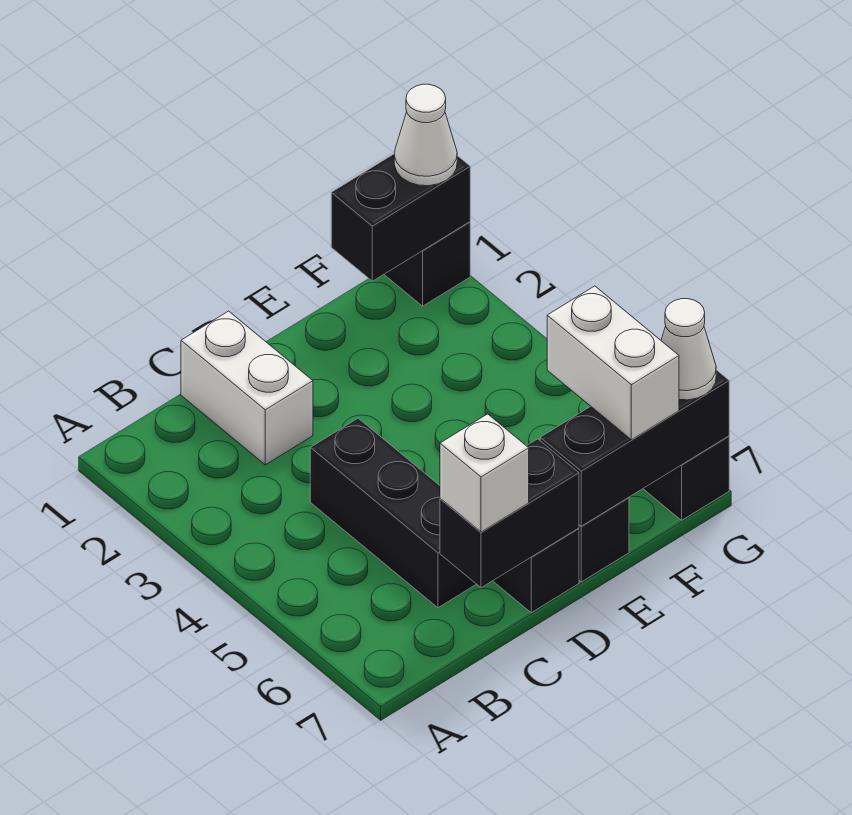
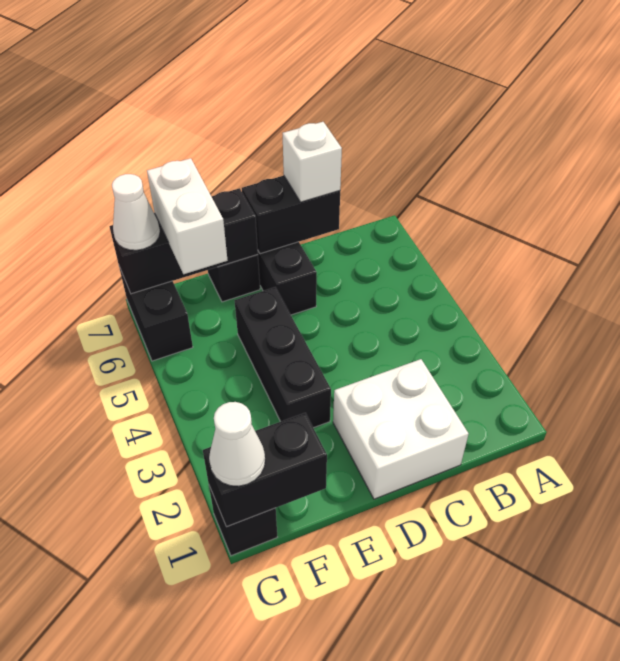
white brick C1:C2 level 1 -> white brick C1:D2 level 1
black brick C4:C6 level 1 -> black brick E3:E5 level 1

